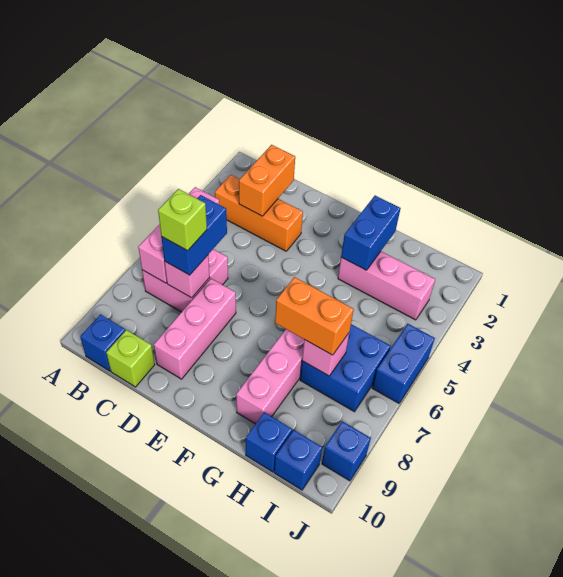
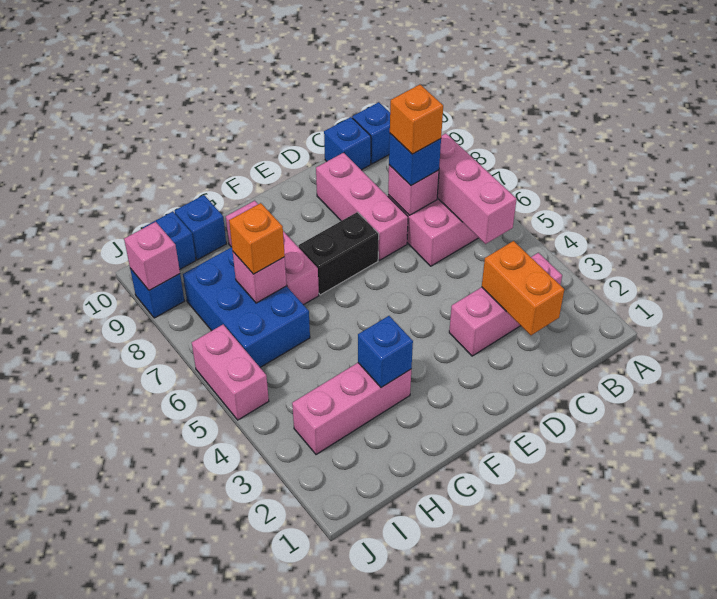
orange brick B3:D3 level 1 -> pink brick B3:D3 level 1
blue brick C6:C7 level 3 -> blue brick C7 level 3
lime brick C7 level 4 -> orange brick C7 level 4
lime brick C10 level 1 -> blue brick C10 level 1
none -> black brick E7:F7 level 1
blue brick G2:G3 level 2 -> blue brick G3 level 2
orange brick G7:H7 level 3 -> orange brick H7 level 3
blue brick H6:I7 level 1 -> blue brick H6:I8 level 1
blue brick J5:J6 level 1 -> pink brick J5:J6 level 1
none -> pink brick J9 level 2

